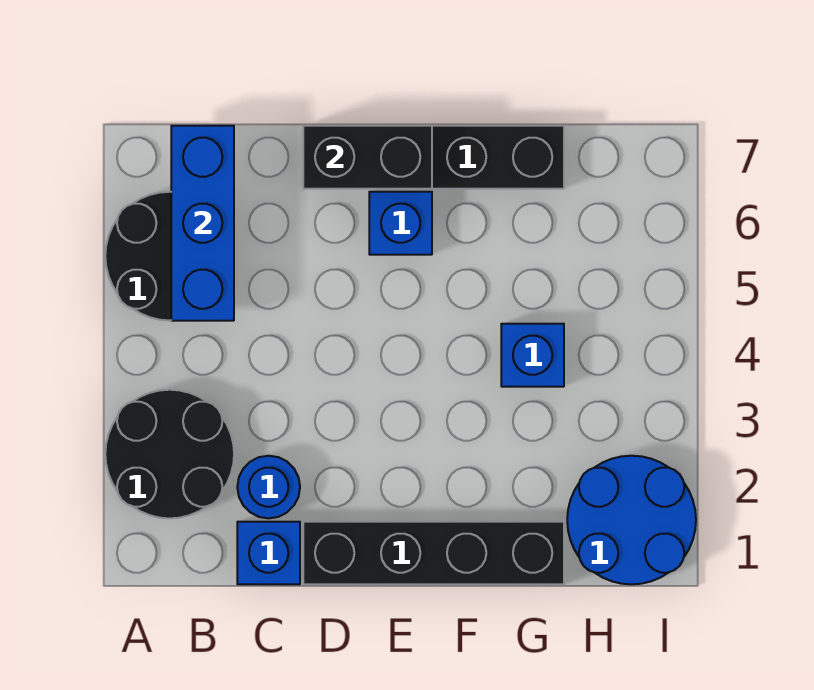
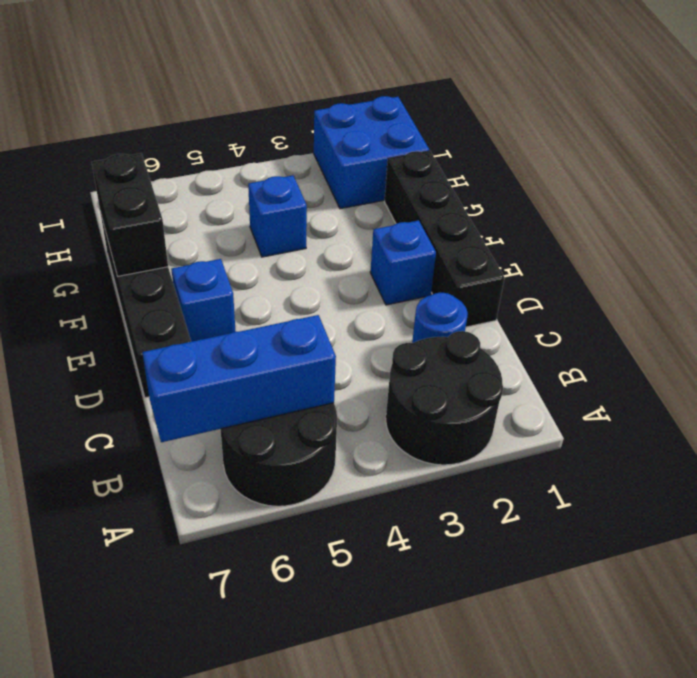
blue brick C1 level 1 -> blue brick E2 level 1
black brick D7:E7 level 2 -> black brick F7:G7 level 2
blue round brick H1:I2 level 1 -> blue brick H1:I2 level 1

